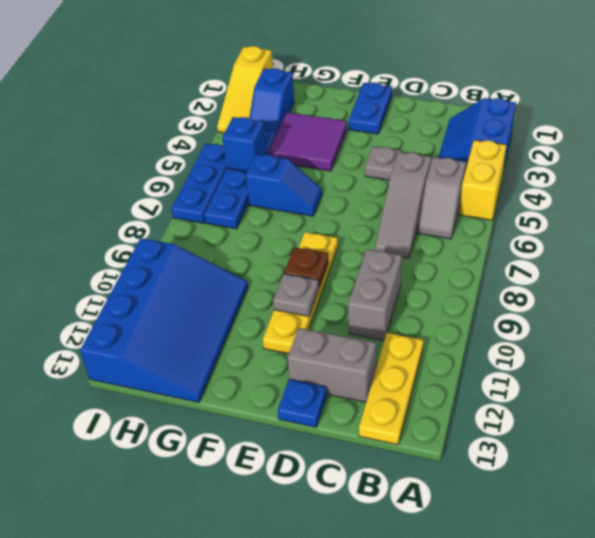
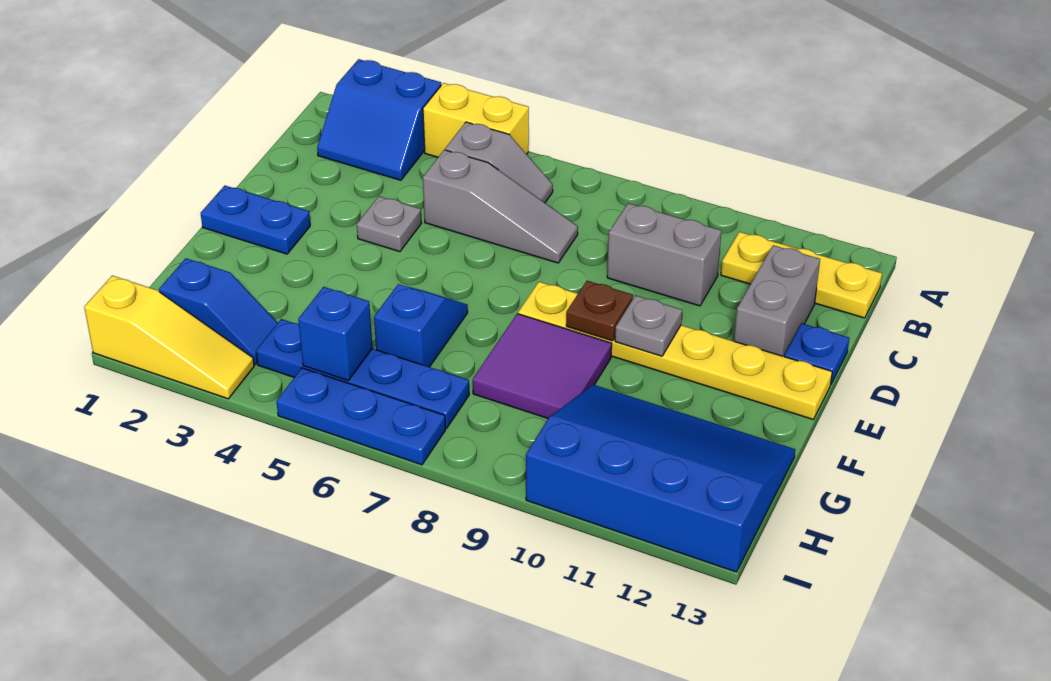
yellow plate E8:E11 level 1 -> yellow plate E8:E13 level 1
purple tile F3:G4 level 1 -> purple tile F8:G9 level 1

